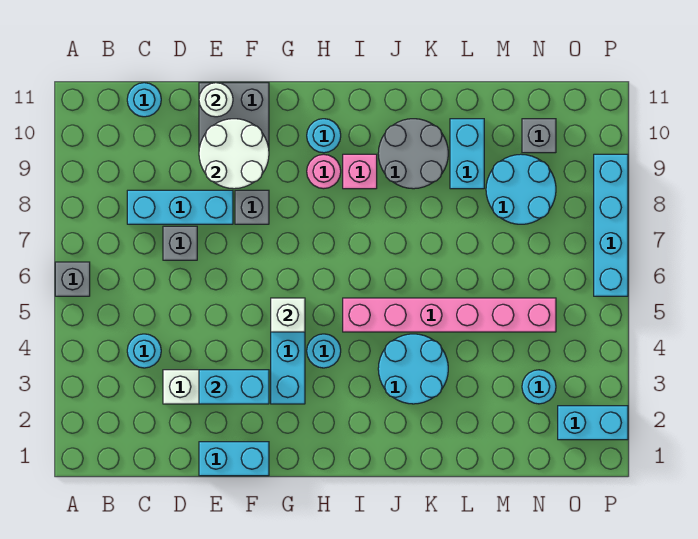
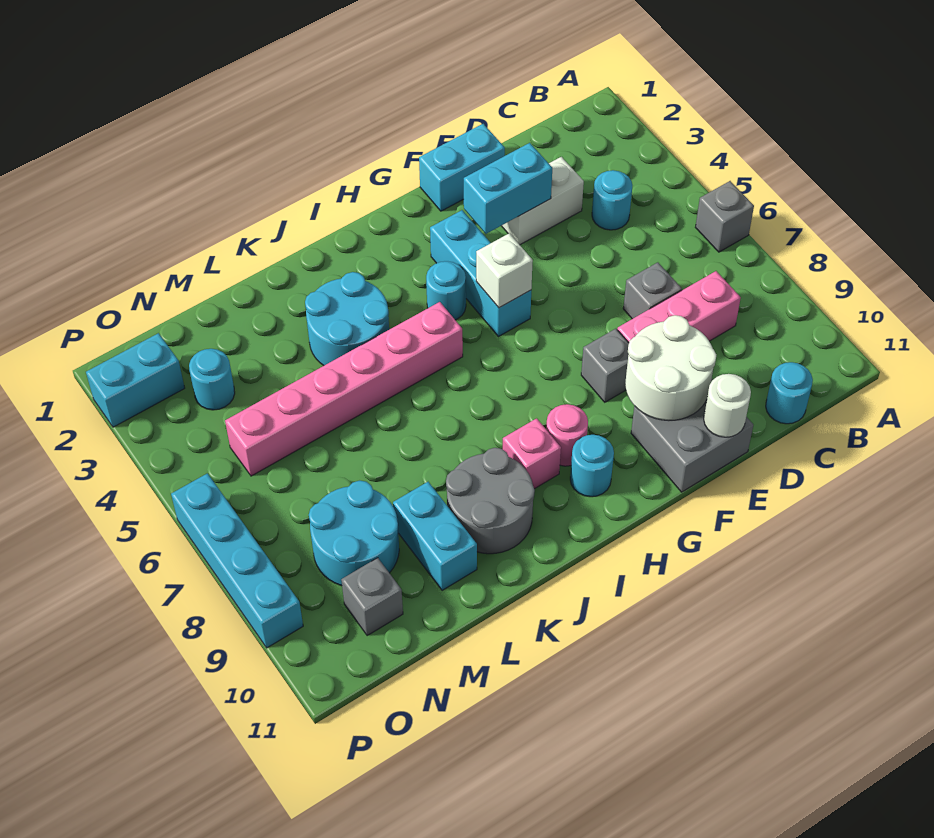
cyan brick C8:E8 level 1 -> pink brick C8:E8 level 1

